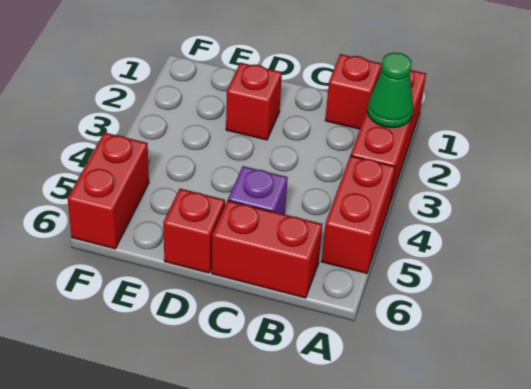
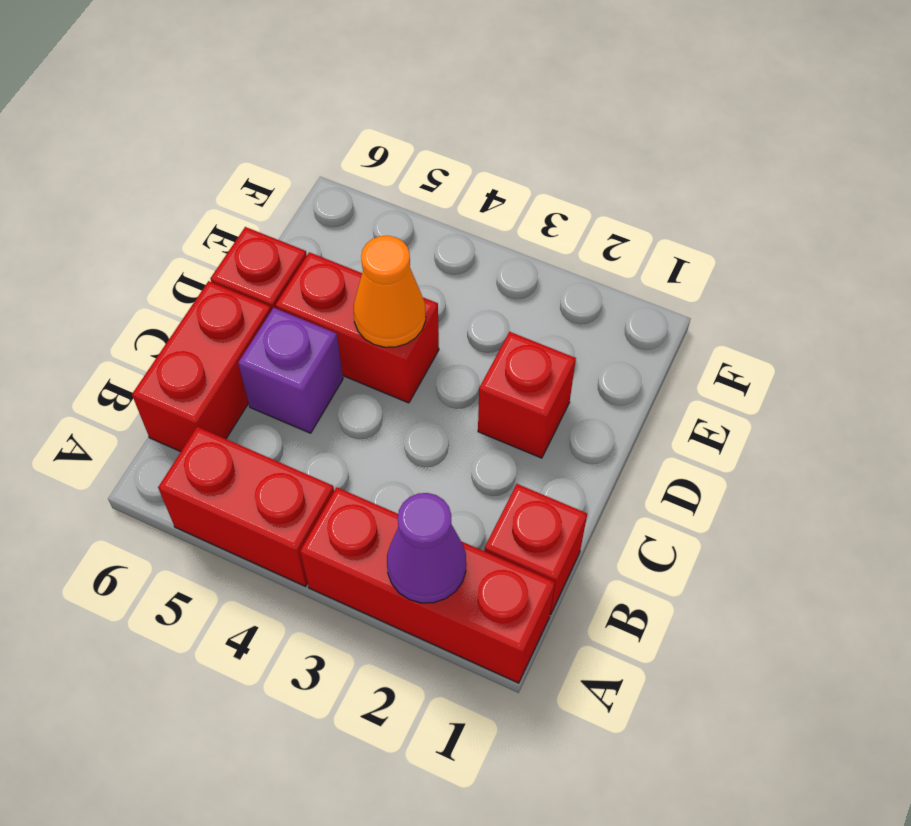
green cone A2 level 2 -> purple cone A2 level 2
none -> orange cone D4 level 2
red brick F5:F6 level 1 -> red brick D4:D5 level 1

